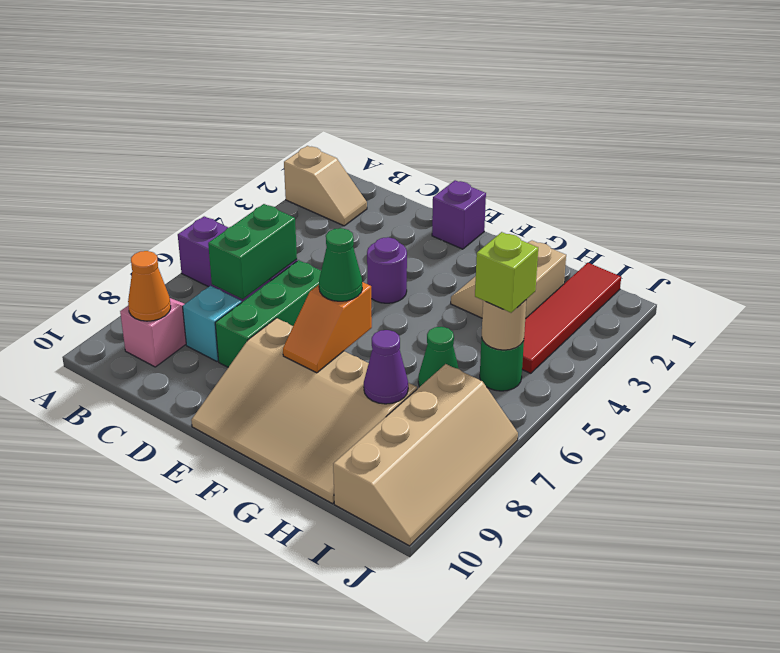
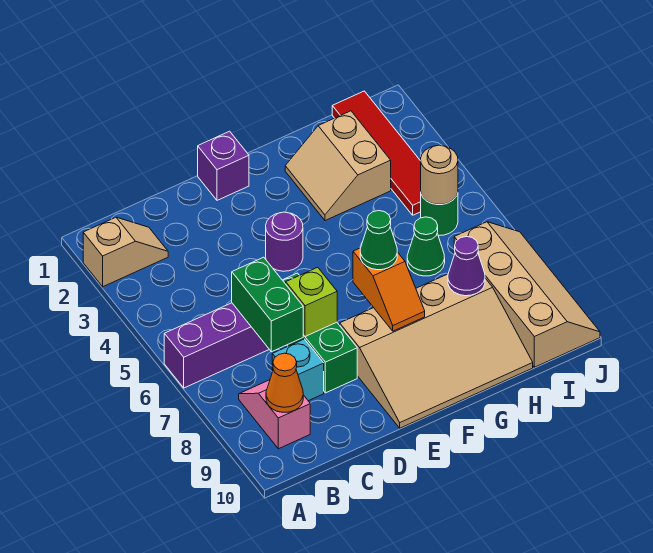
lime brick I5 level 3 -> lime brick D7 level 2

